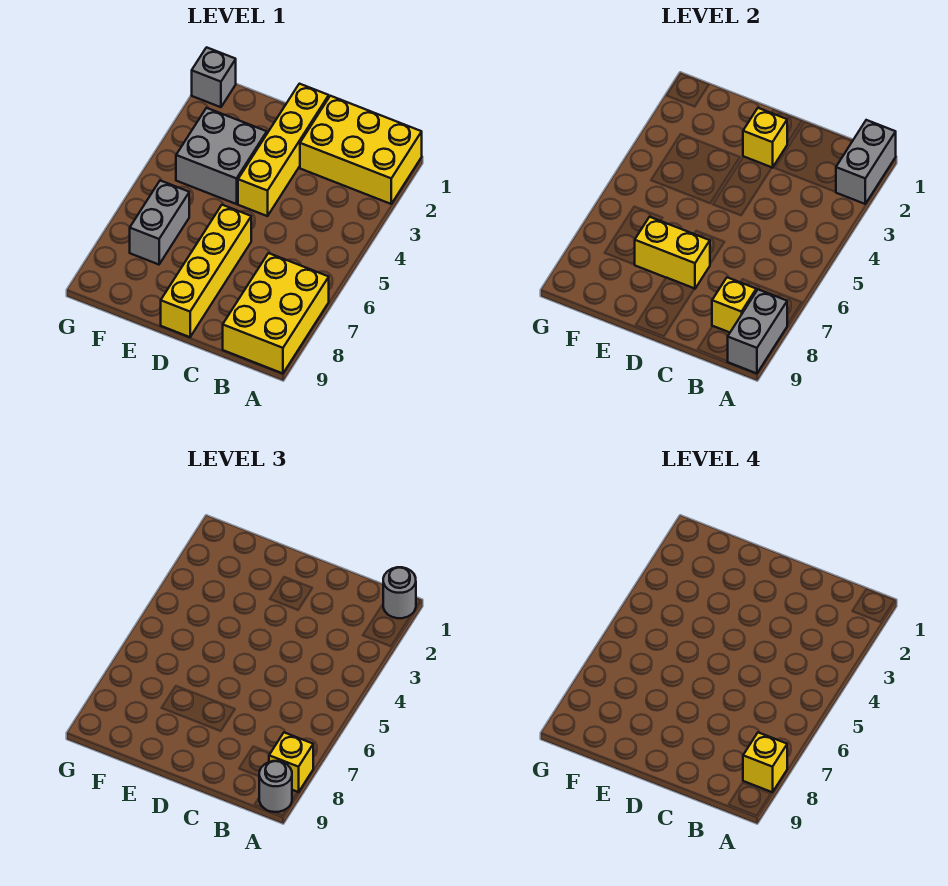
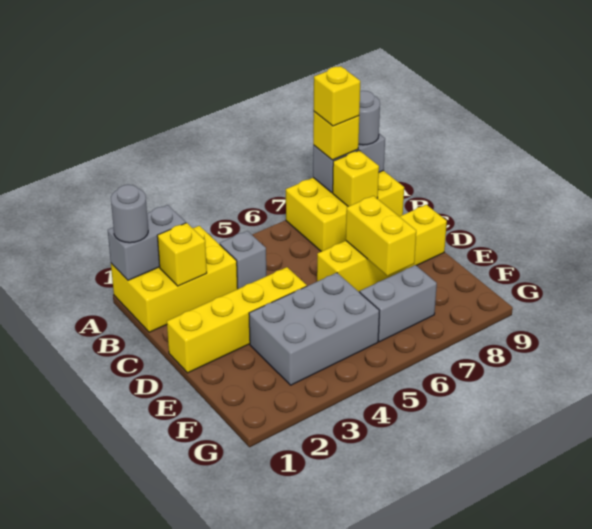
yellow brick A1:C2 level 1 -> yellow brick A1:B3 level 1
yellow brick D2 level 2 -> yellow brick B2 level 2
grey brick E3:F4 level 1 -> grey brick E3:F5 level 1
grey brick G1 level 1 -> grey brick B4 level 1

